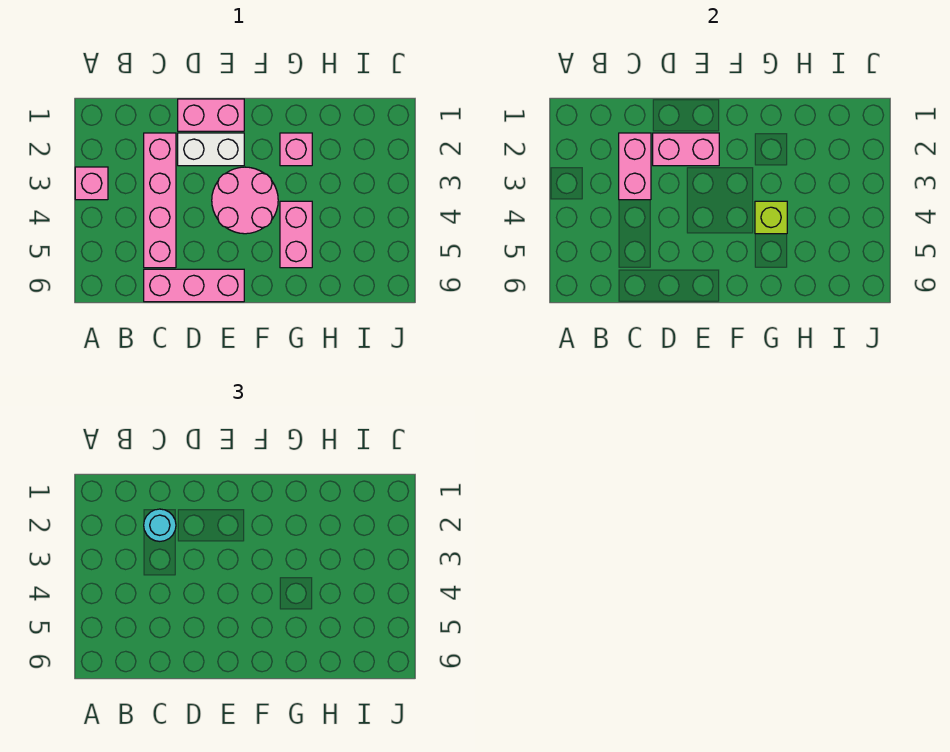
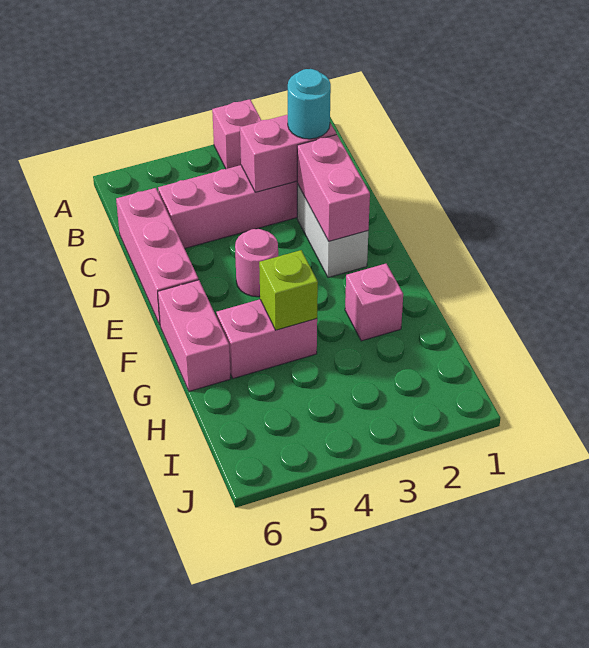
pink brick D1:E1 level 1 -> pink brick F6:G6 level 1
pink round brick E3:F4 level 1 -> pink round brick E4 level 1

